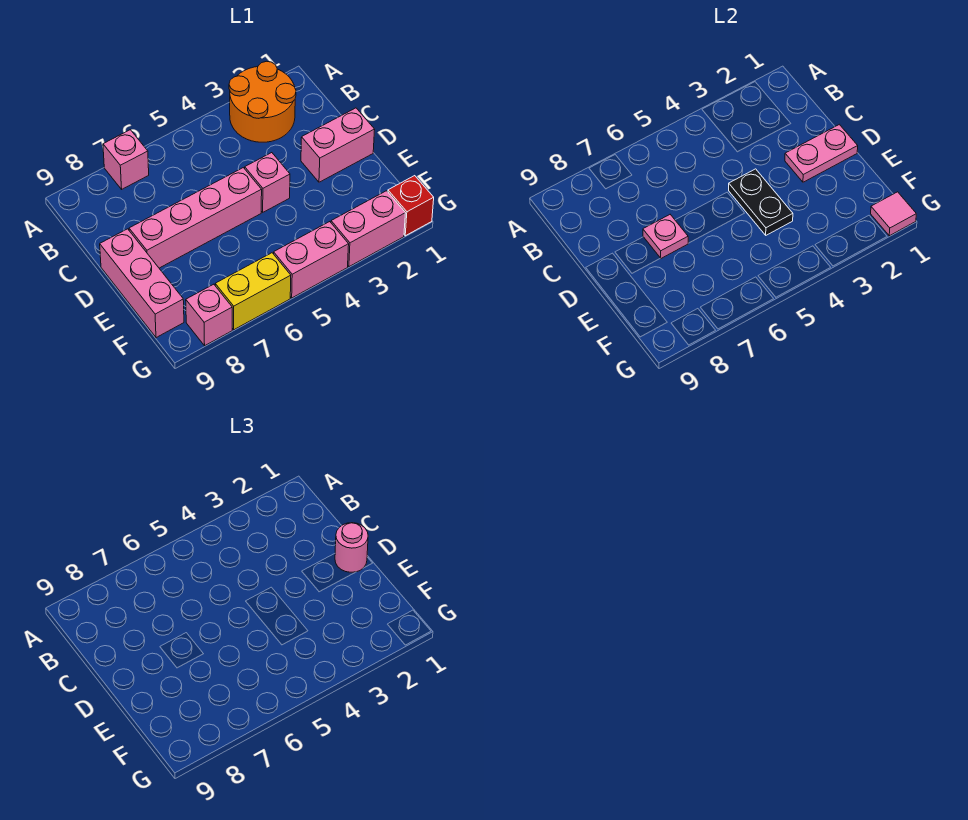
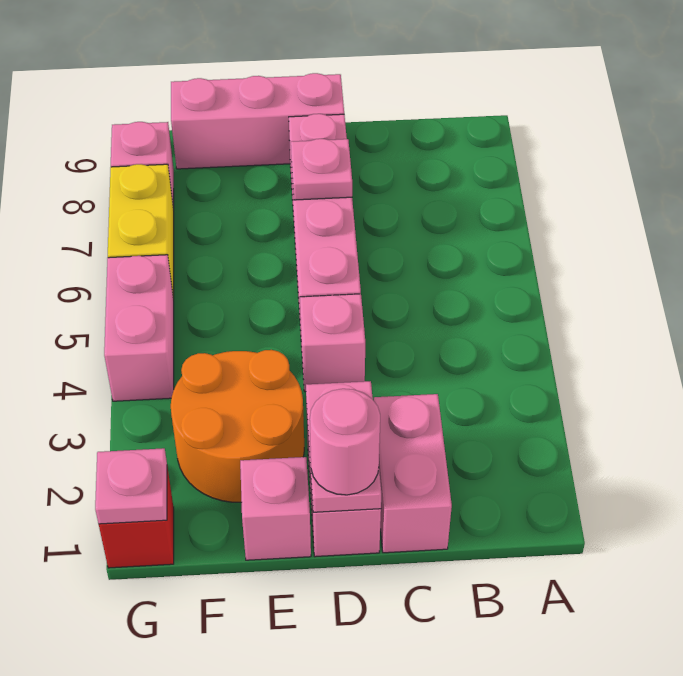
orange round brick A2:B3 level 1 -> orange round brick E2:F3 level 1
pink brick A7 level 1 -> pink brick E1 level 1
black plate D4:E4 level 2 -> none
pink tile G1 level 2 -> pink plate G1 level 2
pink brick G2:G3 level 1 -> pink brick C1:C2 level 1

